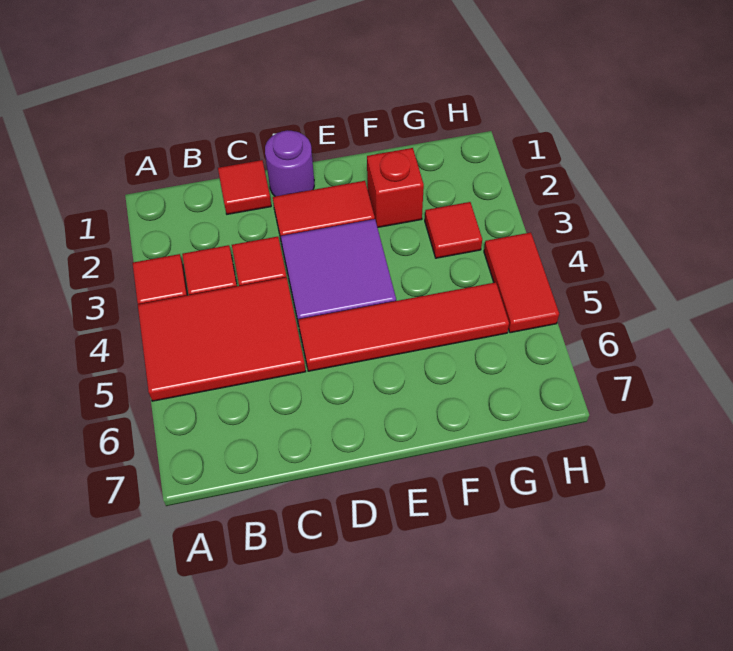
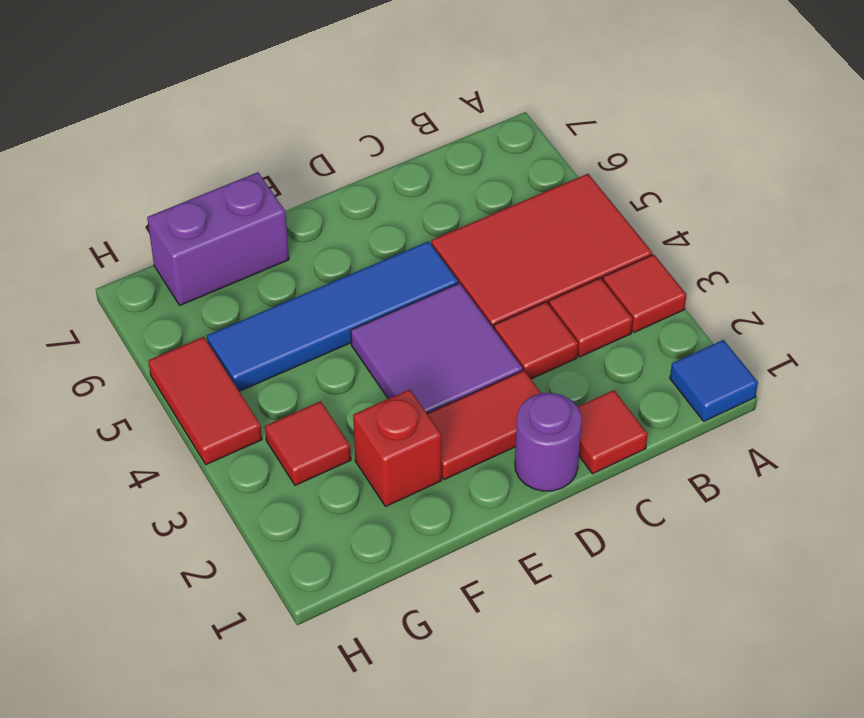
none -> blue tile A1 level 1
red tile D5:G5 level 1 -> blue tile D5:G5 level 1
none -> purple brick F7:G7 level 1

